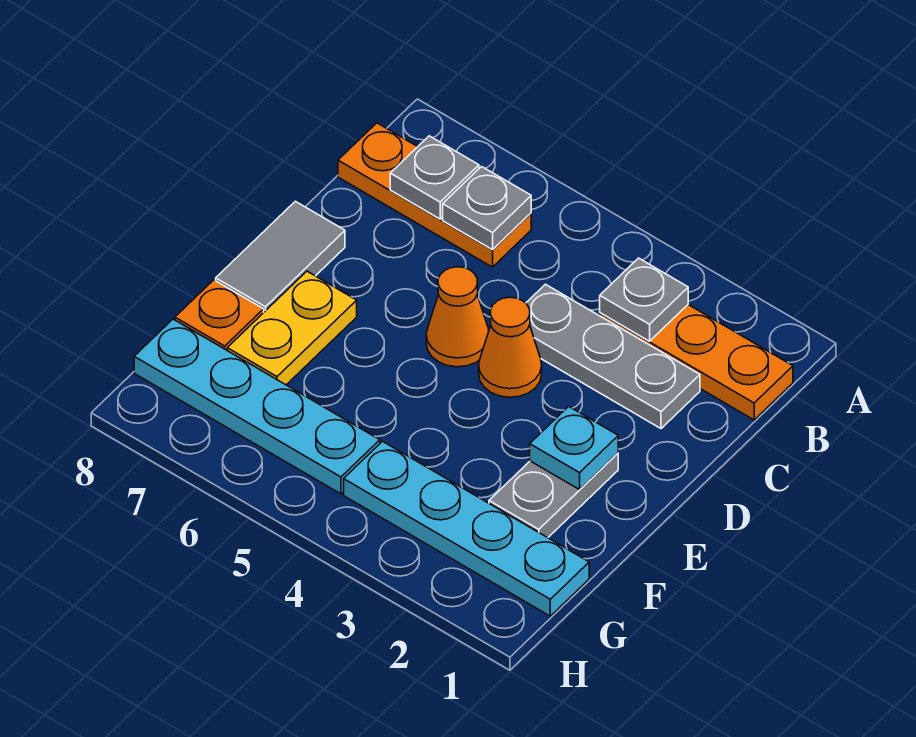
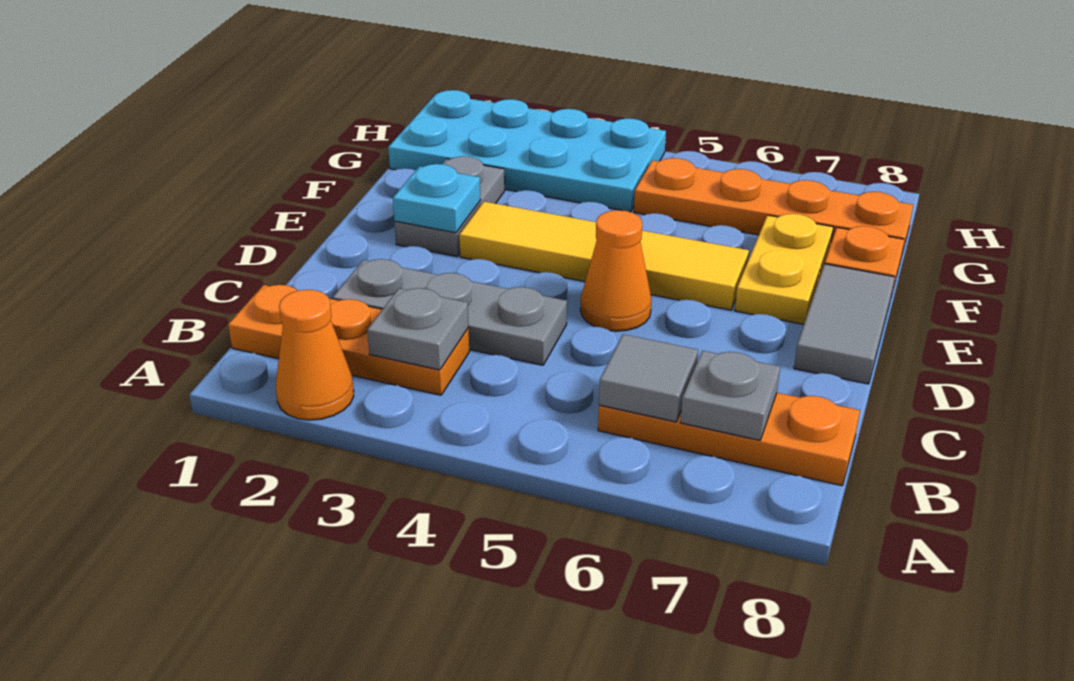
grey plate B6 level 2 -> grey tile B6 level 2
orange cone D4 level 1 -> orange cone A2 level 1
none -> yellow tile E3:E6 level 1
cyan plate G1:G4 level 1 -> cyan plate G1:H4 level 1
cyan plate G5:G8 level 1 -> orange plate G5:G8 level 1

